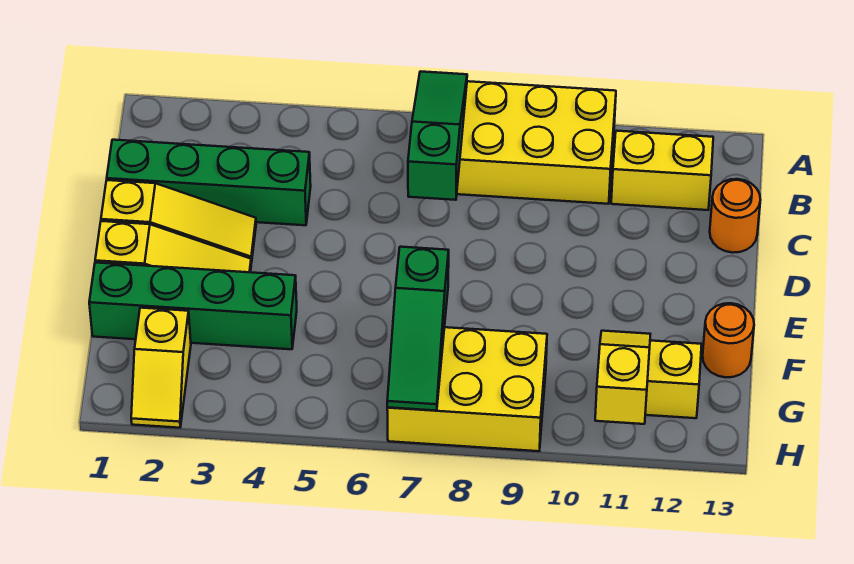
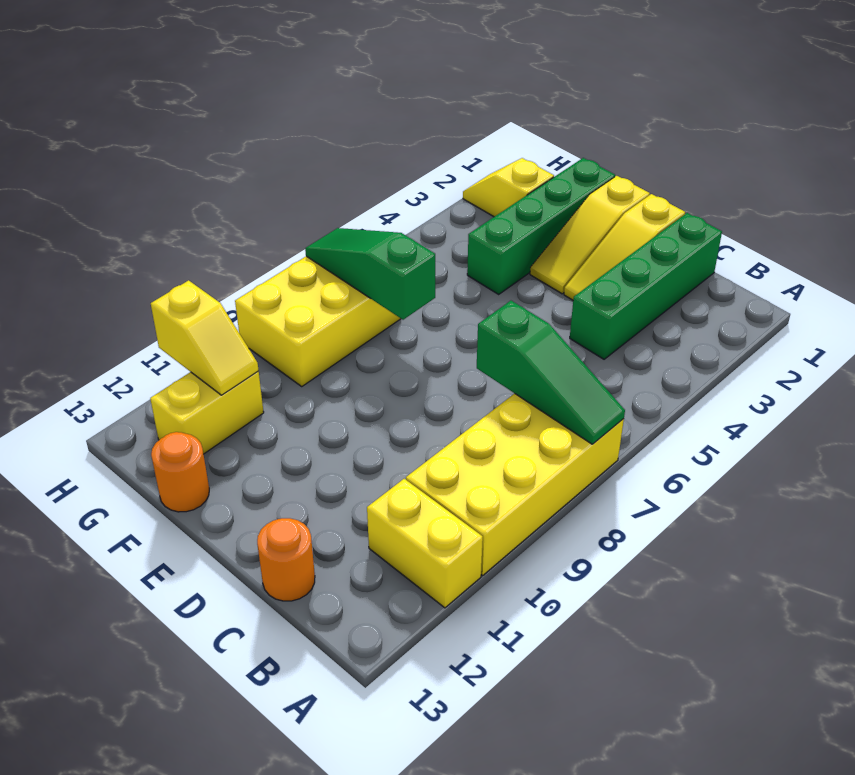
yellow brick B11:B12 level 1 -> yellow brick A11:B11 level 1

